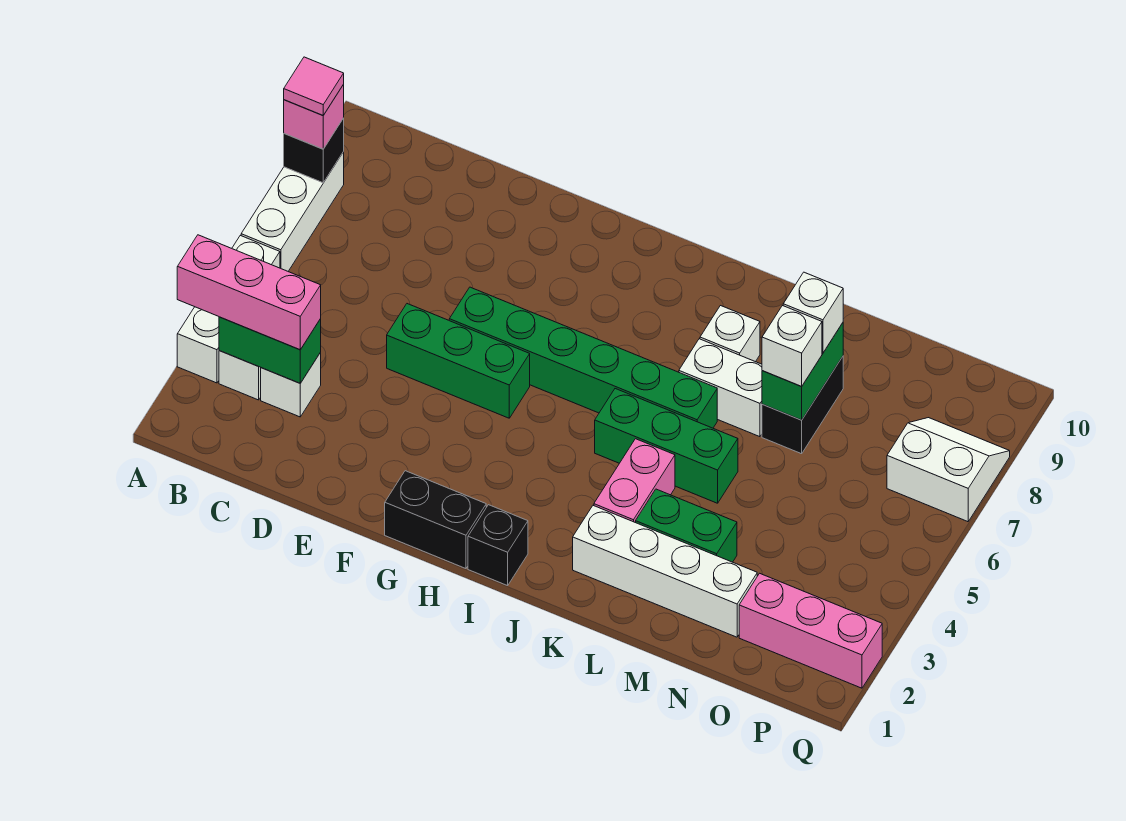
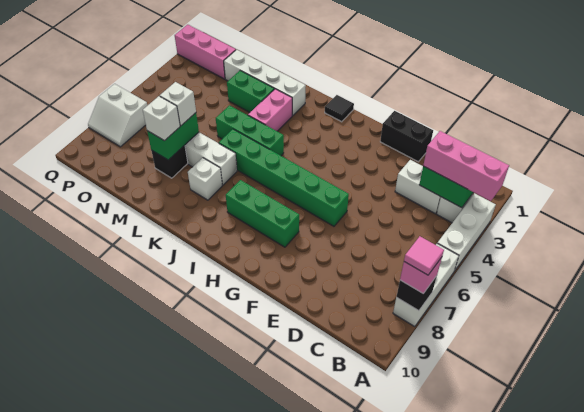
white brick C3 level 1 -> white brick C3:D3 level 1
green brick E5:G5 level 1 -> green brick G8:I8 level 1
black brick G1:H1 level 1 -> black brick E1:F1 level 1
black brick I1 level 1 -> black tile I1 level 1

